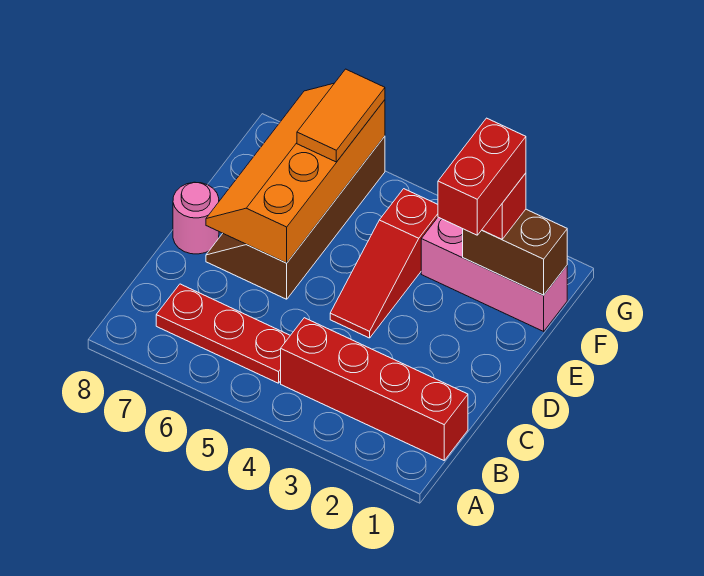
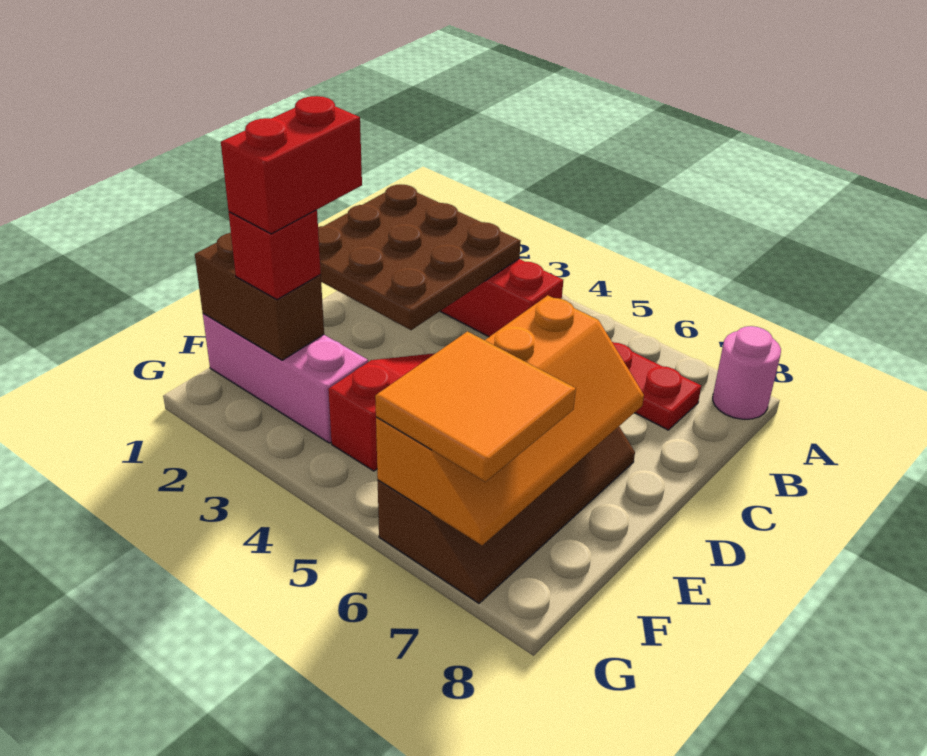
none -> brown plate B1:D3 level 2
pink round brick D8 level 1 -> pink round brick A8 level 1
orange tile F6:G6 level 3 -> orange tile F6:G7 level 3

